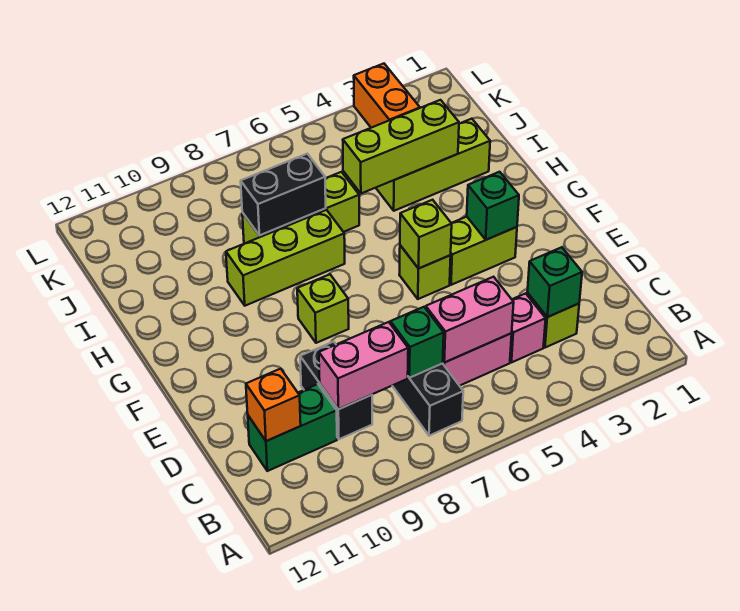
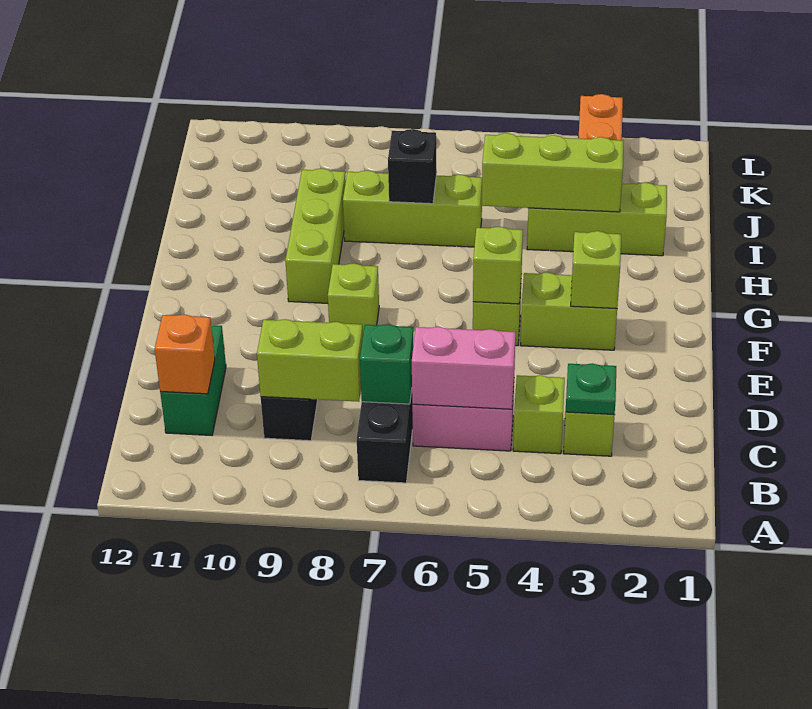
green brick C3 level 2 -> green plate C3 level 2
pink brick C4 level 1 -> lime brick C4 level 1
pink brick C8:C9 level 2 -> lime brick C8:C9 level 2
green brick C10:C11 level 1 -> green brick C11:D11 level 1
green brick F3 level 2 -> lime brick F3 level 2
lime brick H7:H9 level 1 -> lime brick G9:I9 level 1
black brick I7:I8 level 2 -> black brick I7 level 2

